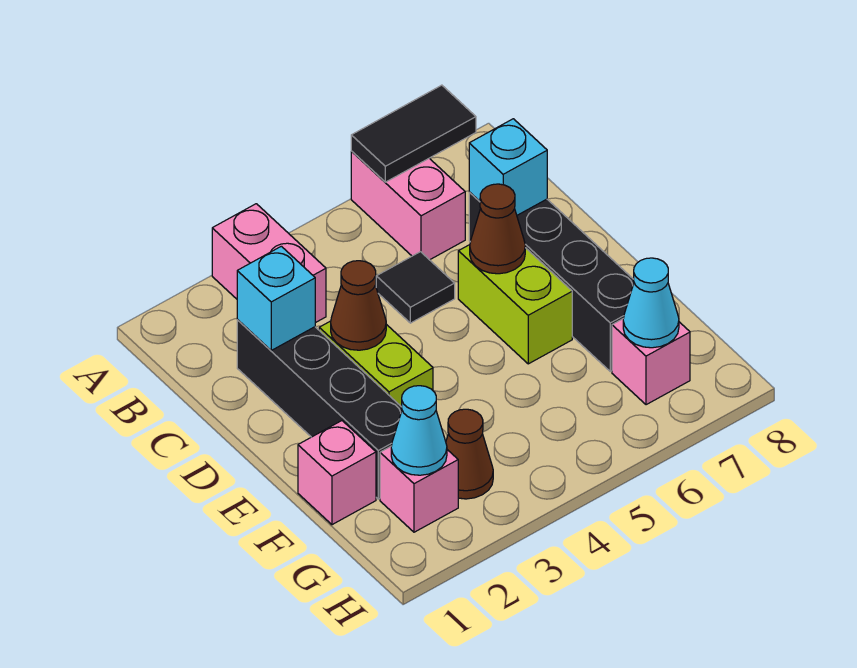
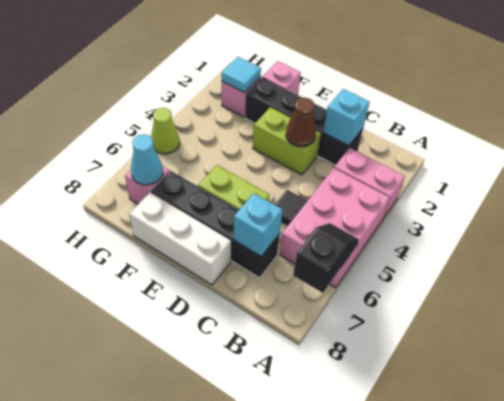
pink brick A6:B6 level 1 -> pink brick A4:B6 level 1
black tile A6:A7 level 2 -> black slope A6:A7 level 2 top 7
brown cone D6 level 2 -> none
none -> white brick D8:F8 level 1
cyan cone G2 level 2 -> cyan tile G2 level 2
brown cone G3 level 1 -> none
none -> lime cone H5 level 1

